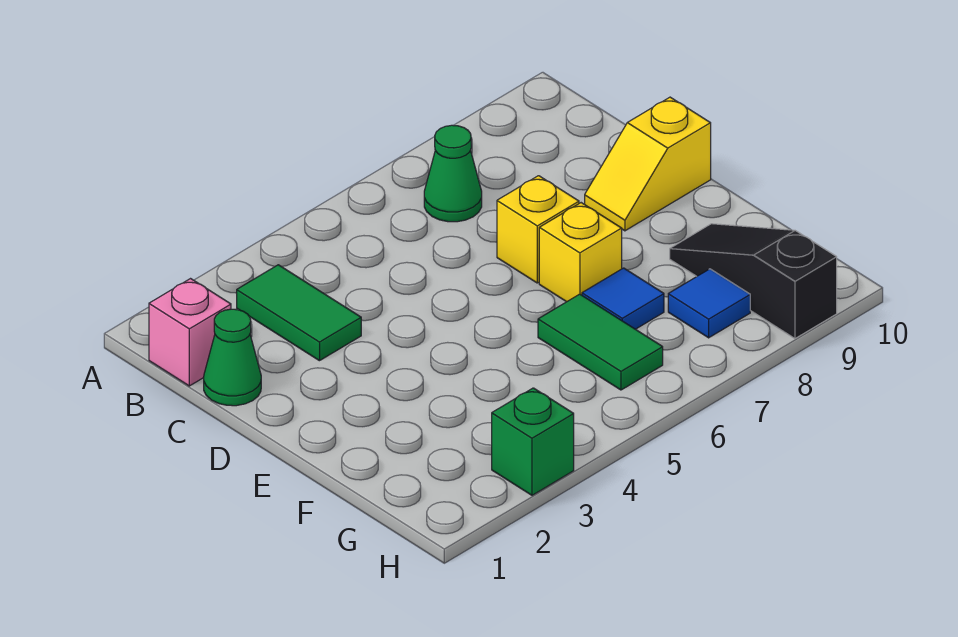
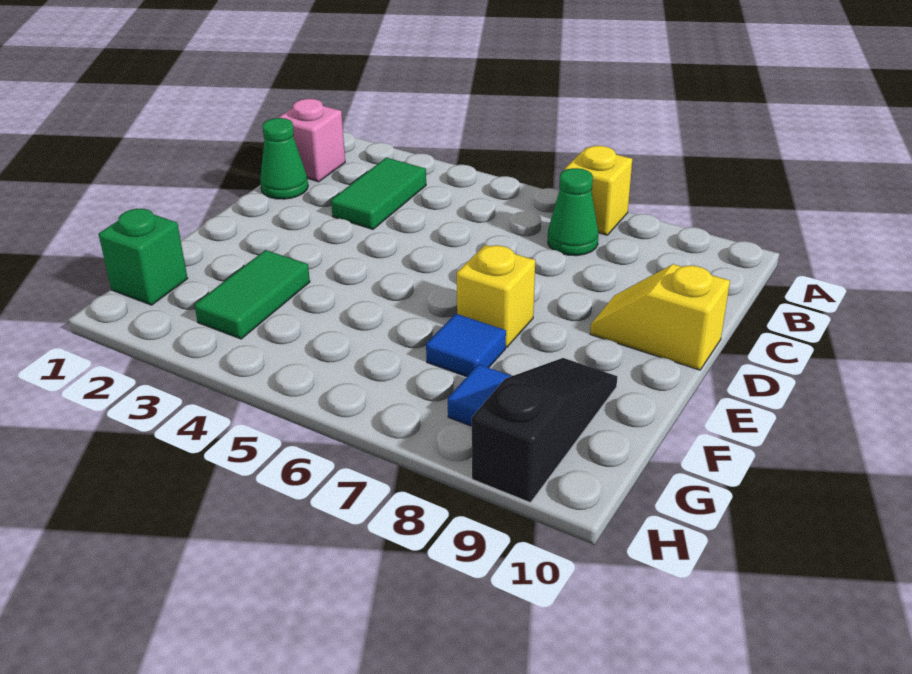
yellow brick D7 level 1 -> yellow brick A7 level 1
green tile F6:G6 level 1 -> green tile F3:G3 level 1
green brick H3 level 1 -> green brick G1 level 1

